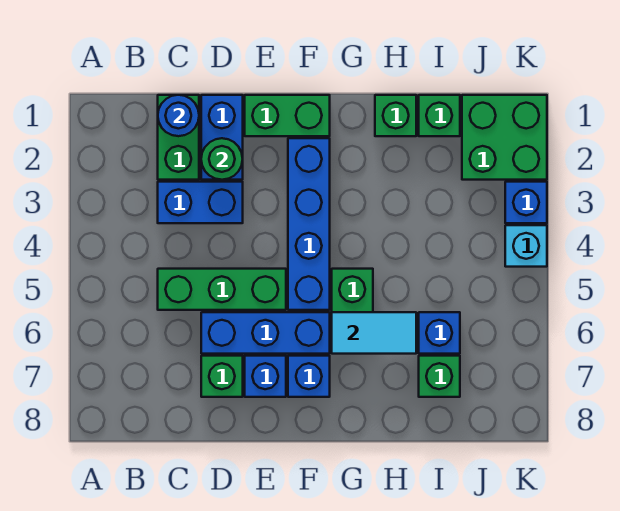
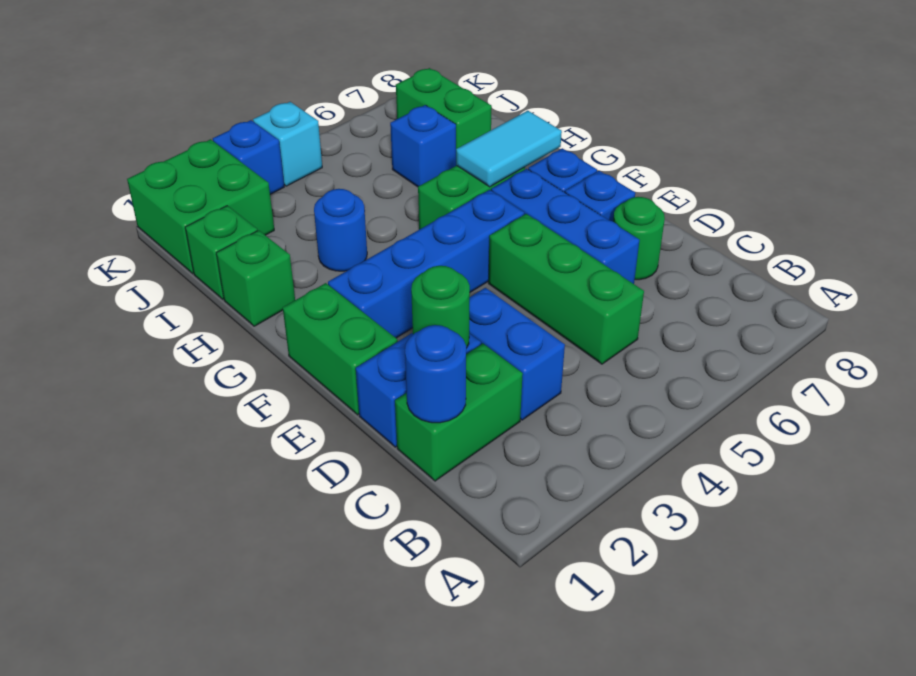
green brick D7 level 1 -> green round brick D7 level 1
cyan tile G6:H6 level 2 -> cyan tile G6:G7 level 2
none -> blue round brick H3 level 1
green brick I7 level 1 -> green brick I7:J7 level 1

